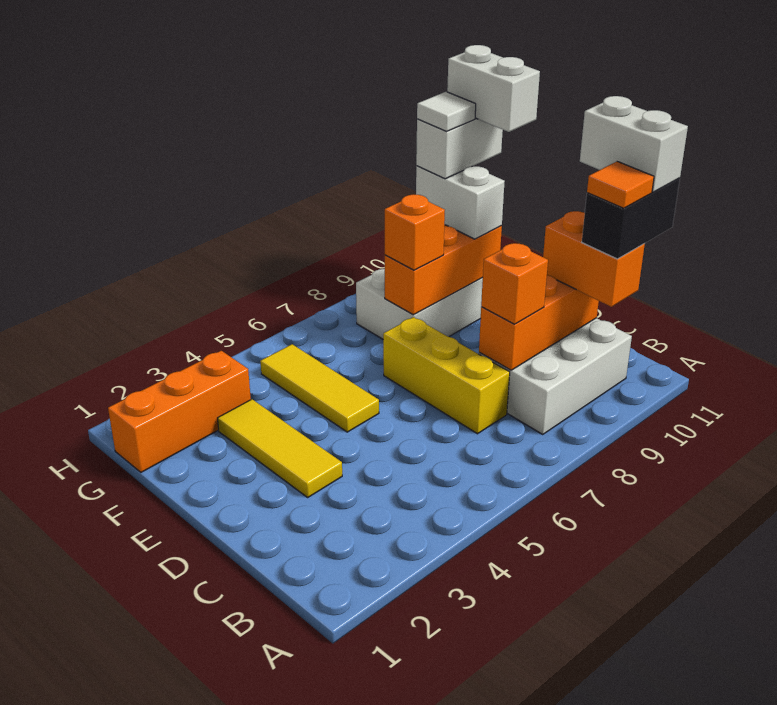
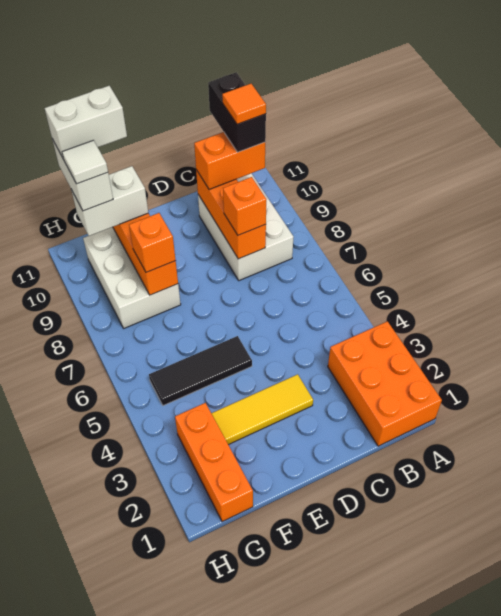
none -> orange brick A1:B3 level 1
white brick B11:C11 level 5 -> none
yellow brick C7:E7 level 1 -> none
yellow tile E5:G5 level 1 -> black tile E5:G5 level 1

